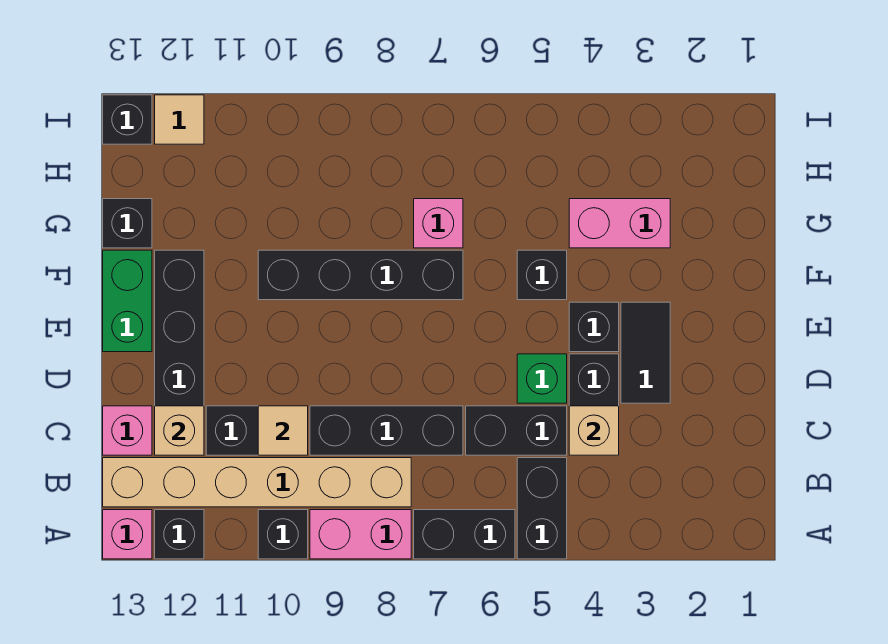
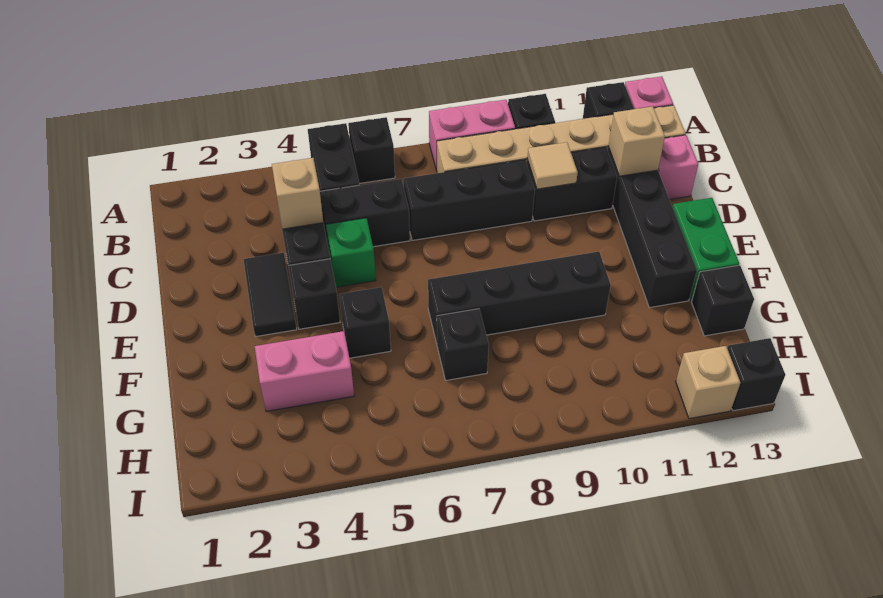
black brick A6:A7 level 1 -> black brick A6 level 1
pink brick G7 level 1 -> black brick G7 level 1
tan tile I12 level 1 -> tan brick I12 level 1

